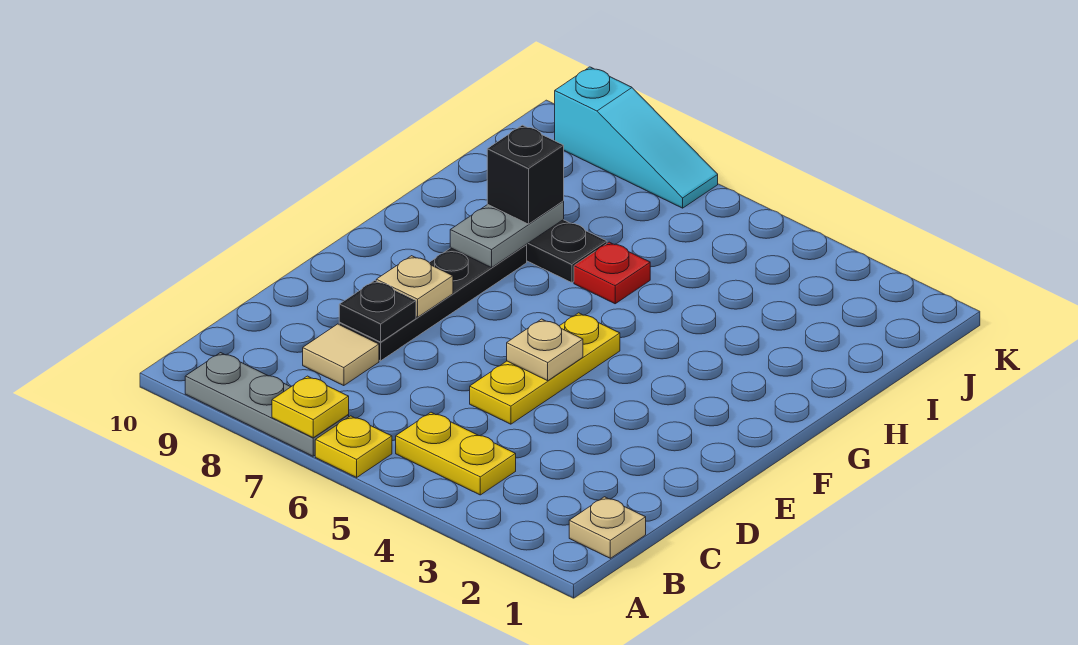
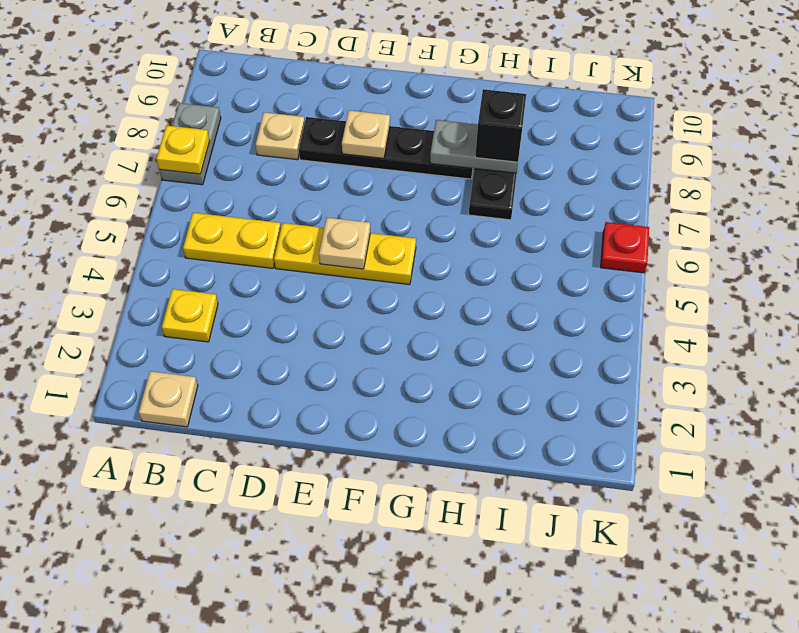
yellow plate A6 level 1 -> yellow plate B3 level 1
grey plate A7:A9 level 1 -> grey plate A7:A8 level 1
yellow plate B4:B5 level 1 -> yellow plate B5:C5 level 1
tan tile C8 level 1 -> tan plate C8 level 1
black plate D8 level 2 -> none
red plate H6 level 1 -> red plate K6 level 1
cyan slope K7:K9 level 1 top 9 -> none

